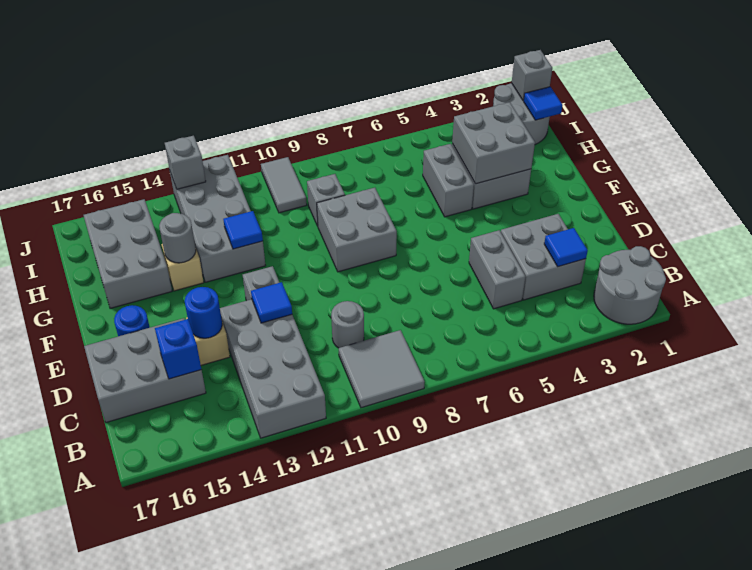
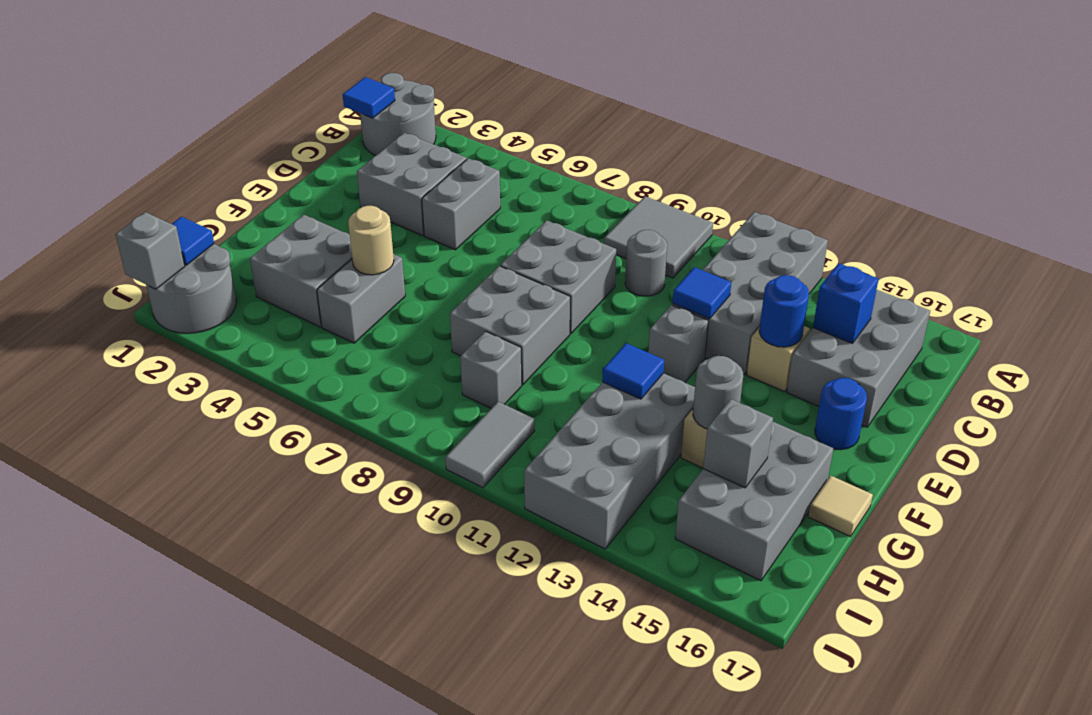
blue tile C3 level 2 -> blue tile B1 level 2
grey brick C15:D17 level 1 -> grey brick B15:D16 level 1
grey brick G3:H4 level 2 -> grey brick D8:E9 level 1
none -> tan round brick G5 level 2
none -> tan tile G17 level 1
grey brick J13 level 2 -> grey brick H15 level 2

